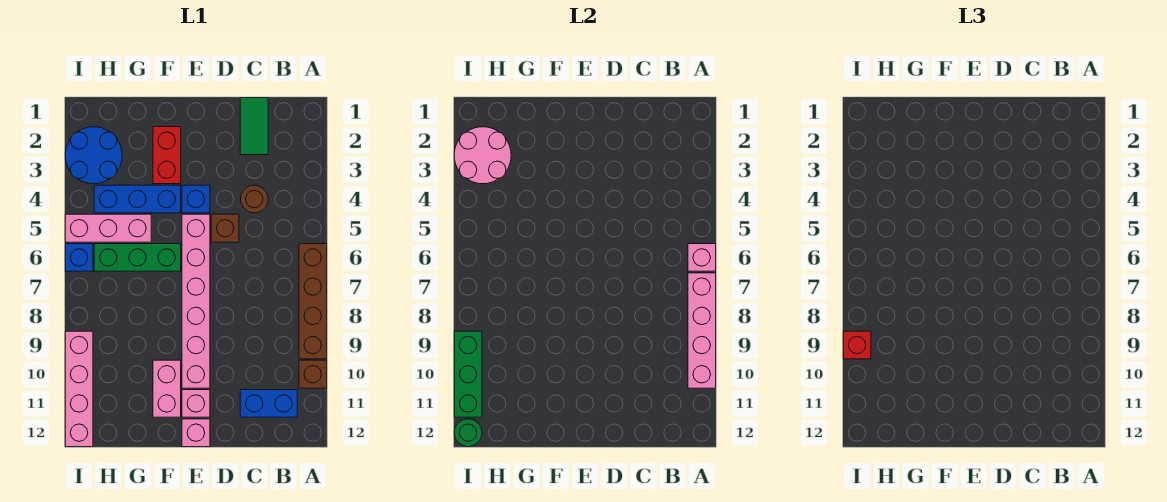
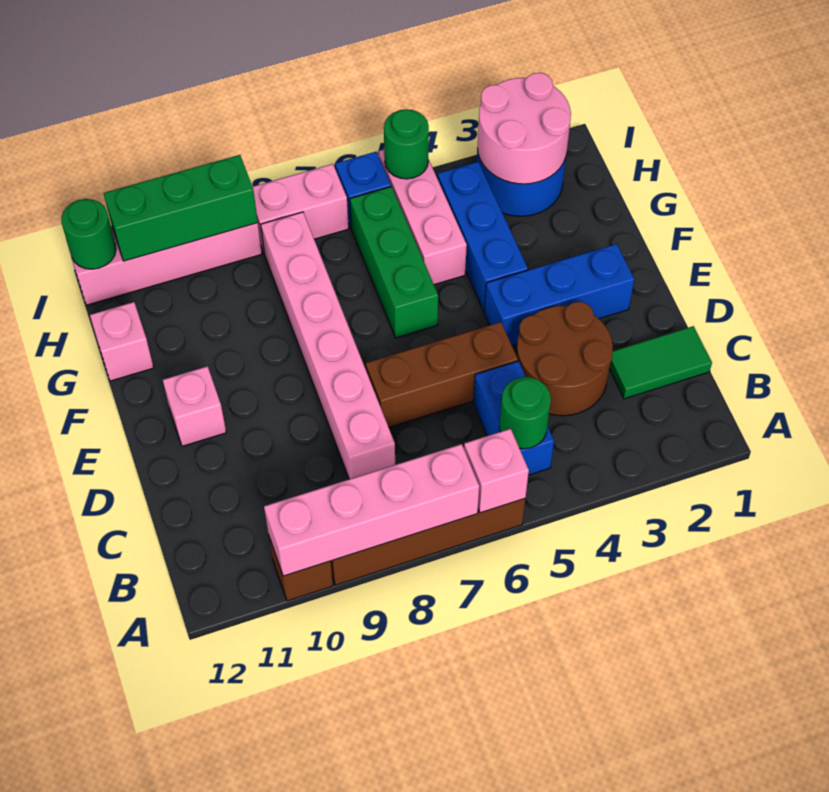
none -> green round brick B5 level 2
blue brick B11:C11 level 1 -> blue brick B5:C5 level 1
brown round brick C4 level 1 -> brown round brick C3:D4 level 1
brown brick D5 level 1 -> brown brick D5:D7 level 1
blue brick E4 level 1 -> blue brick E2:E4 level 1
pink brick E5:E10 level 1 -> pink brick C8:H8 level 1
pink brick E12 level 1 -> pink brick G12 level 1
red brick F2:F3 level 1 -> none
pink brick F10:F11 level 1 -> pink brick I7:I8 level 1
none -> green round brick I5 level 2
red brick I9 level 3 -> none

